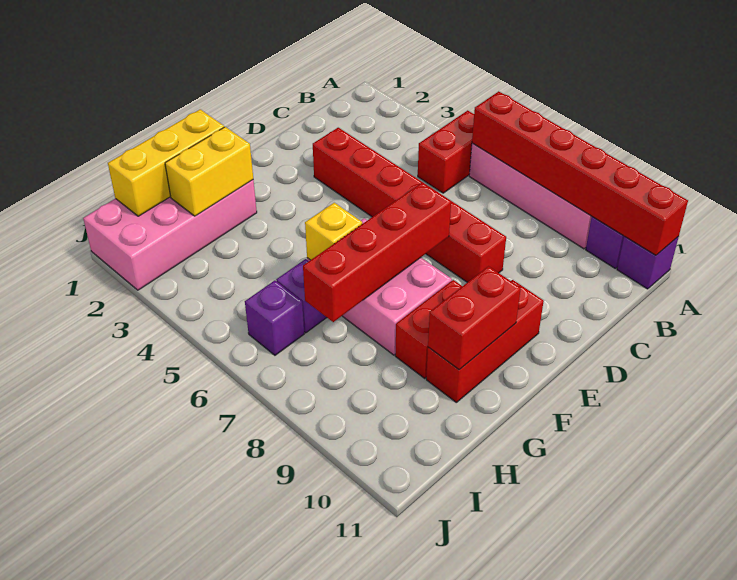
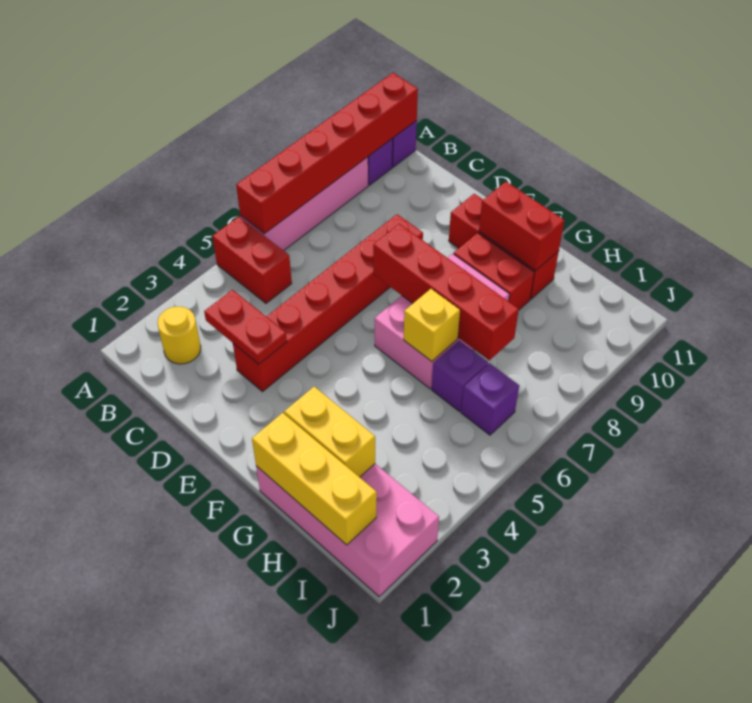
none -> yellow round brick B2 level 1
none -> red plate C3:D3 level 2

